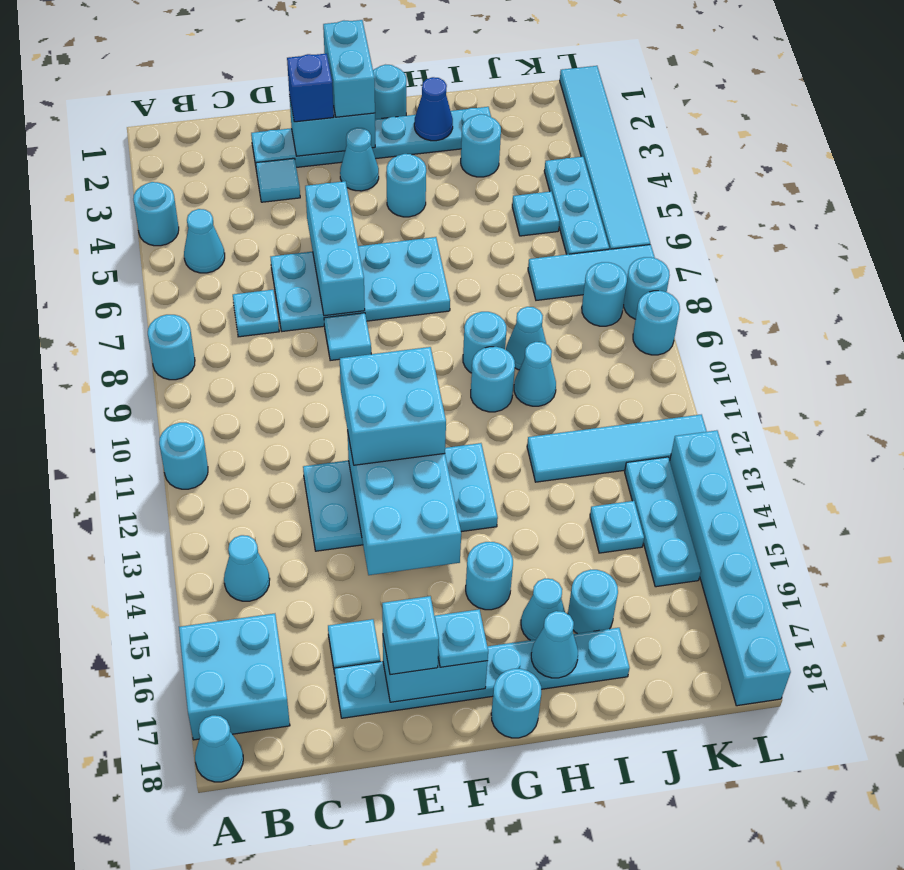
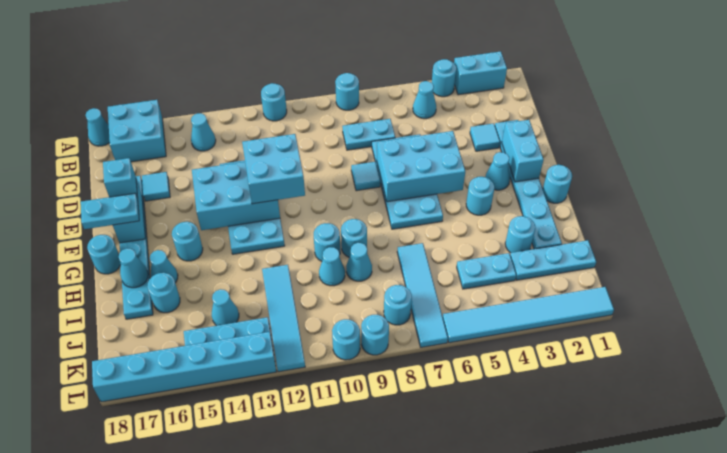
cyan plate C7 level 1 -> cyan plate C7:C8 level 1
blue brick E2 level 3 -> none
cyan brick E5:E7 level 2 -> cyan brick E5:F7 level 2
cyan brick F1:F2 level 3 -> cyan brick A2:A3 level 1
cyan plate F17 level 3 -> cyan plate F17:F18 level 3
blue cone H2 level 2 -> none
cyan plate J5 level 1 -> cyan plate J4:J5 level 1
cyan tile J7:L7 level 1 -> cyan tile I7:L7 level 1
cyan plate J14 level 1 -> cyan cone J14 level 1
cyan plate K4:K6 level 1 -> cyan plate J1:J3 level 1
cyan round brick L8 level 1 -> cyan round brick L10 level 1

